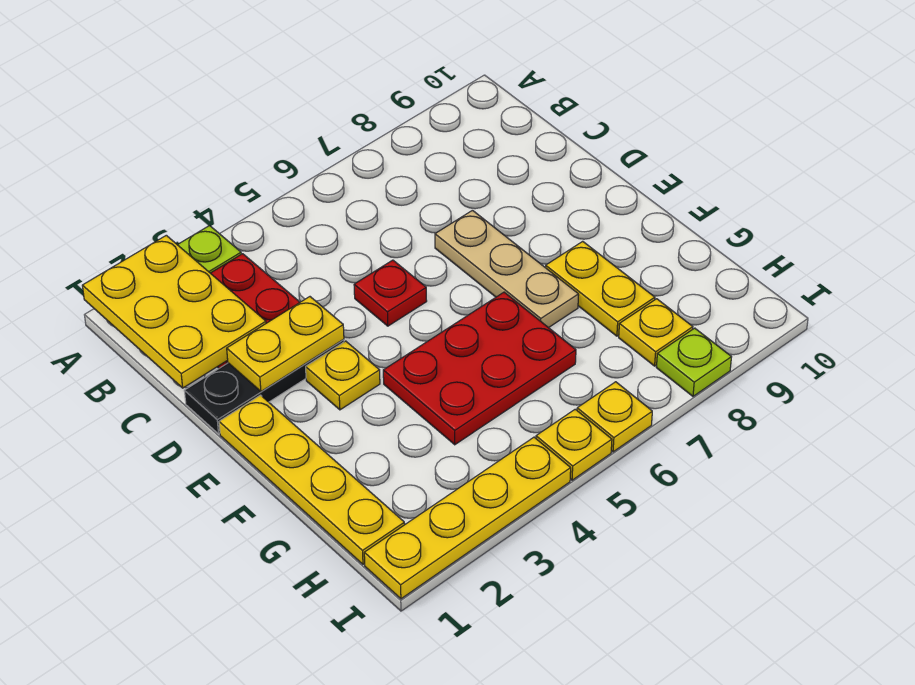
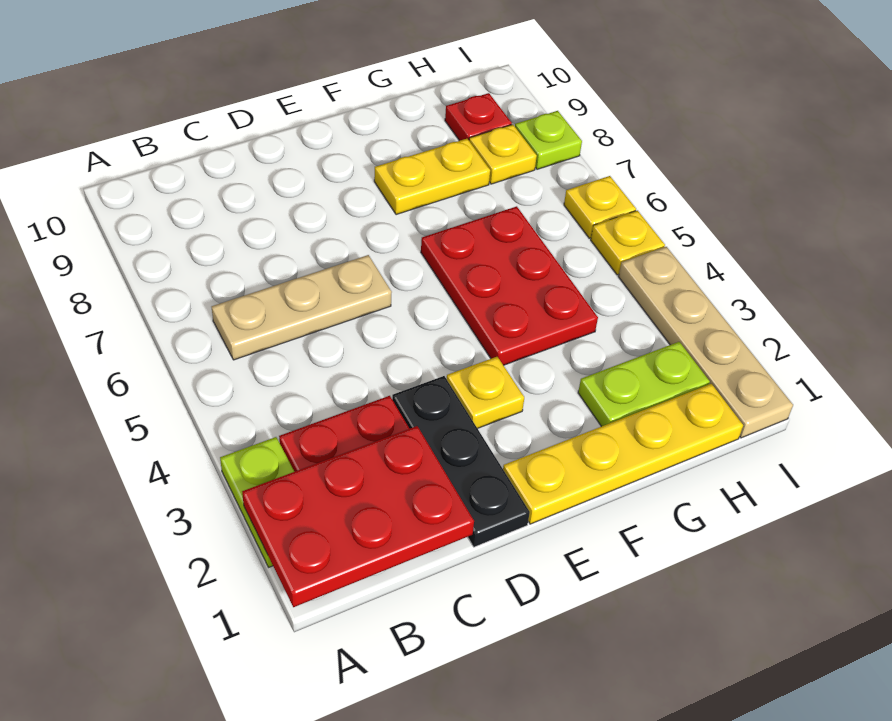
yellow plate A1:C2 level 2 -> red plate A1:C2 level 2
yellow plate D2:D3 level 2 -> none
red plate D5 level 1 -> red plate H9 level 1
tan plate D7:F7 level 1 -> tan plate B6:D6 level 1
none -> lime plate G2:H2 level 1
yellow plate I1:I4 level 1 -> tan plate I1:I4 level 1

